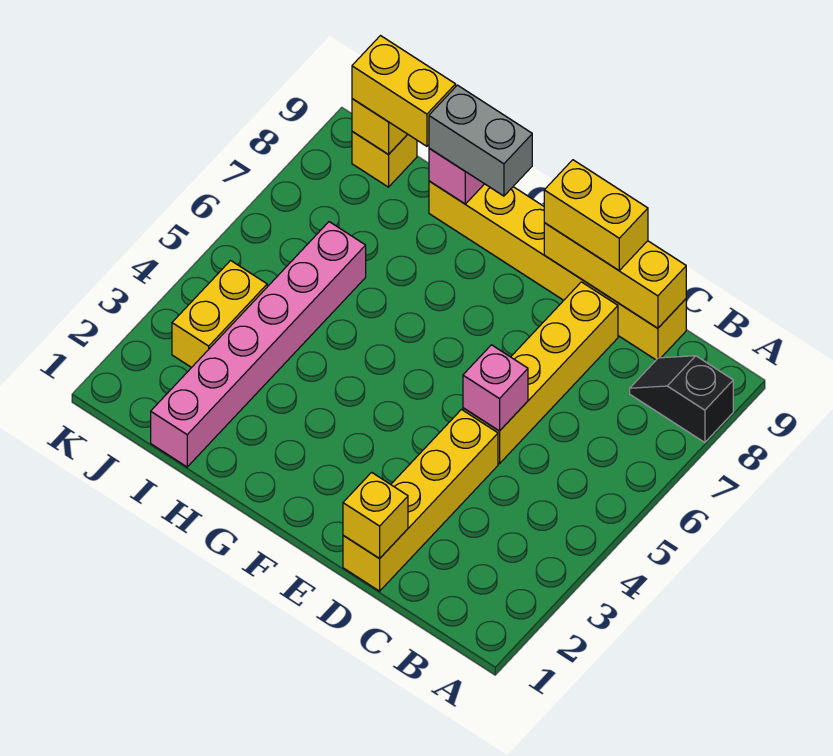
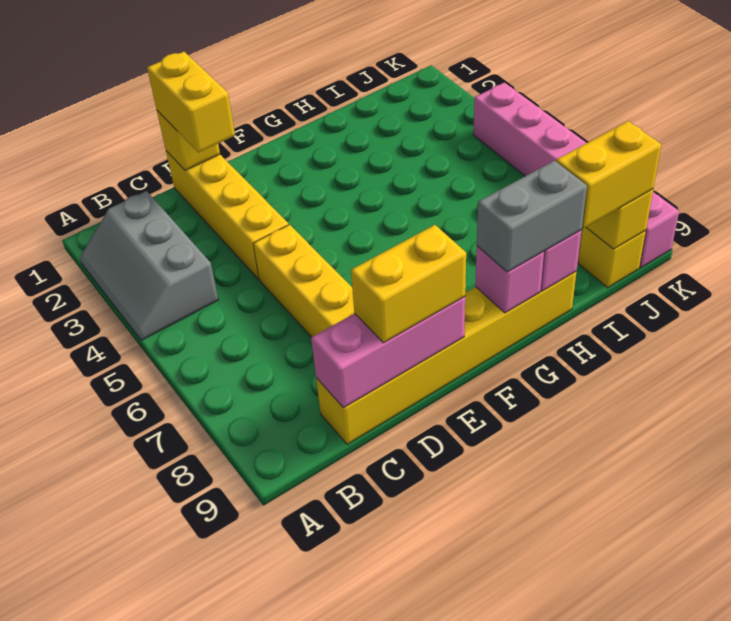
none -> grey slope A2:B4 level 1 top B
black slope A8:B8 level 1 top A -> none
yellow brick C9:E9 level 2 -> pink brick C9:E9 level 2
pink brick D5 level 2 -> pink brick G9 level 2
pink brick I1:I6 level 1 -> pink brick K4:K9 level 1
yellow brick J3:J4 level 1 -> yellow brick D1:D2 level 3

